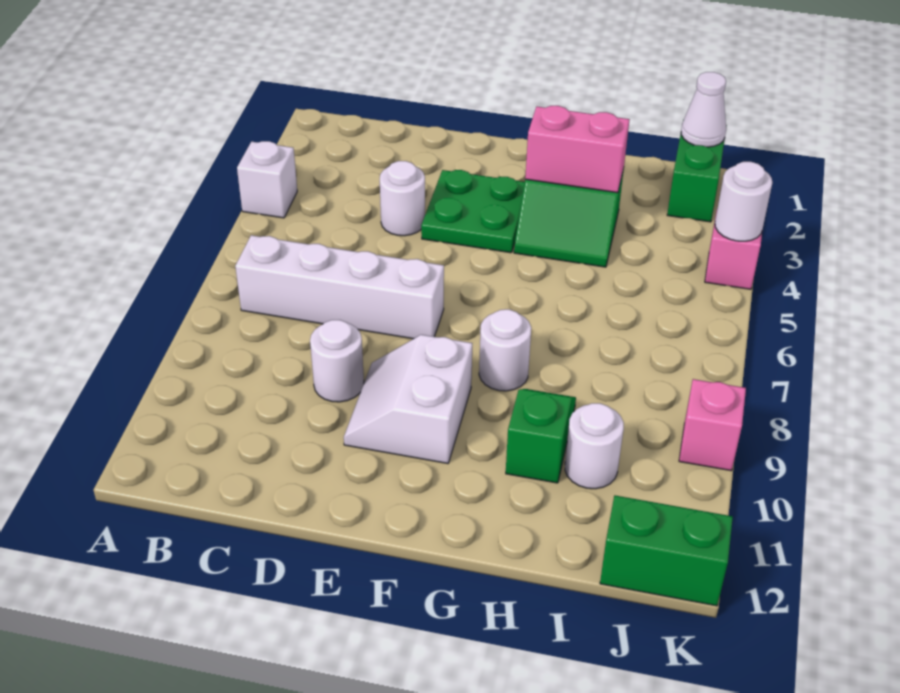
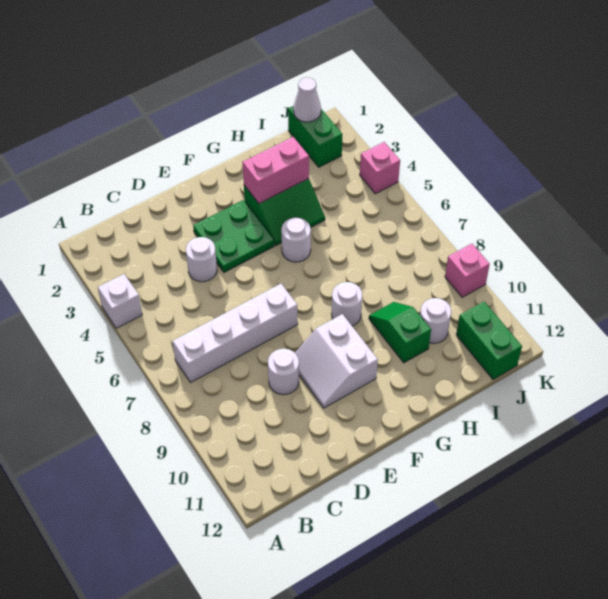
green brick J12:K12 level 1 -> green brick J11:J12 level 1
white round brick K4 level 2 -> white round brick G5 level 1

